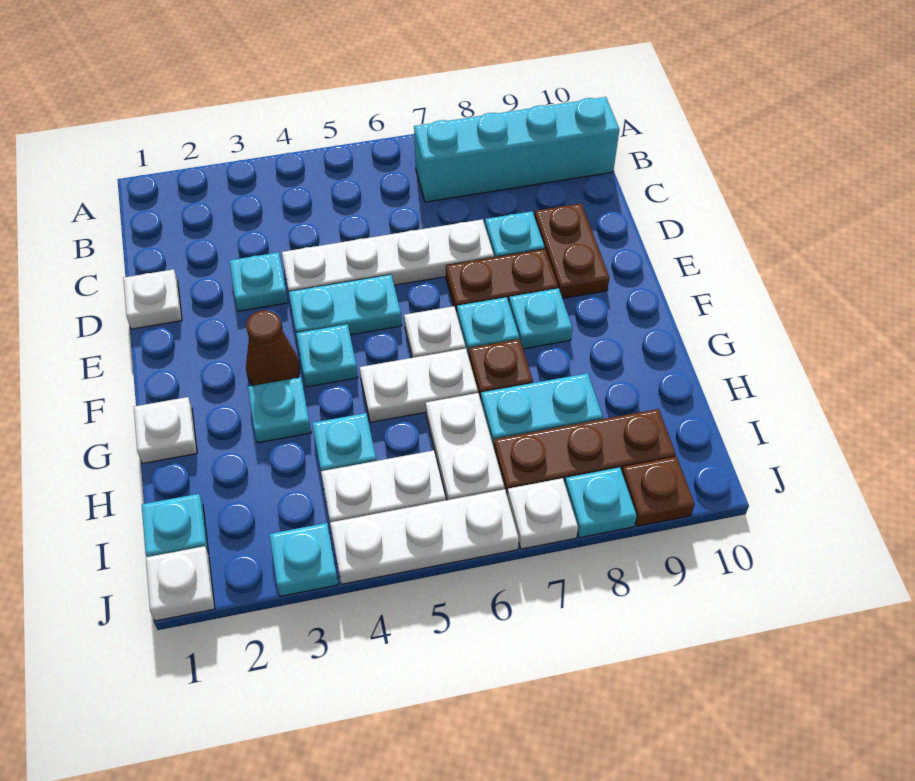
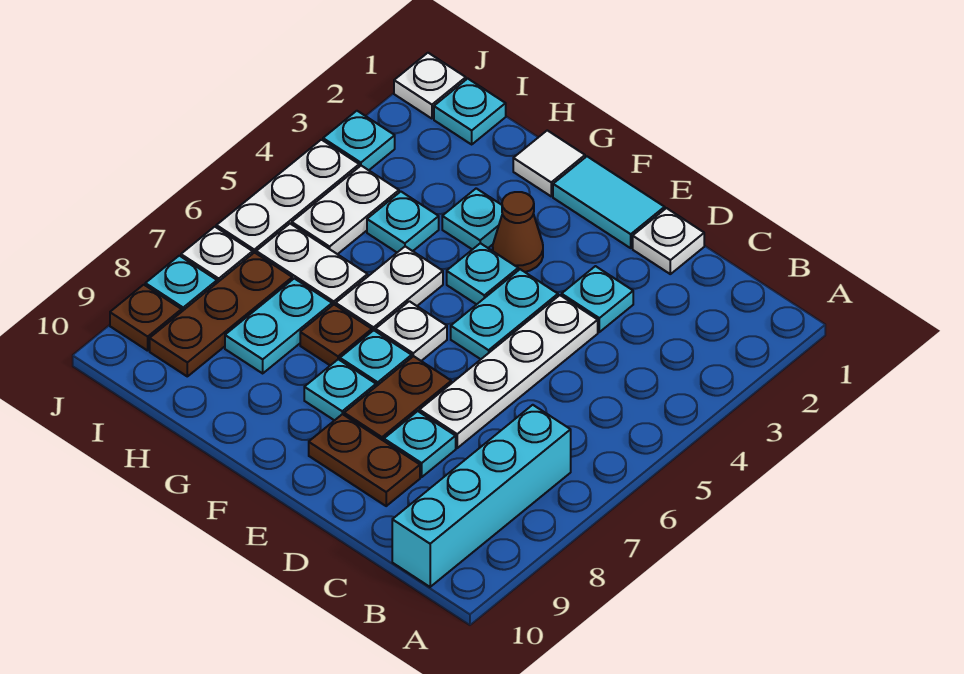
none -> cyan tile E1:F1 level 1
white plate G1 level 1 -> white tile G1 level 1

